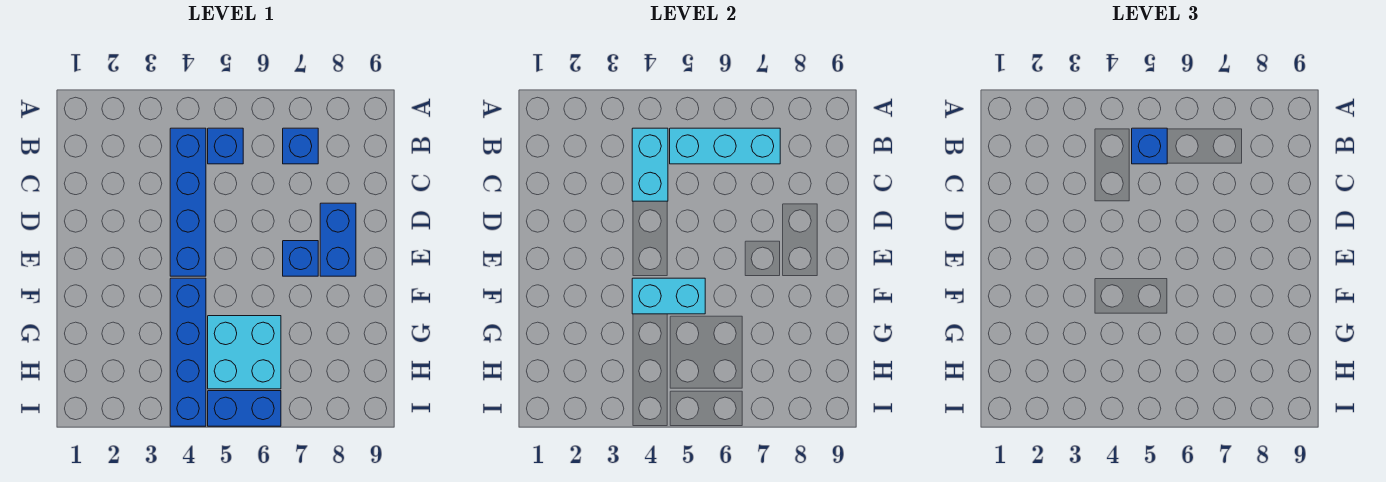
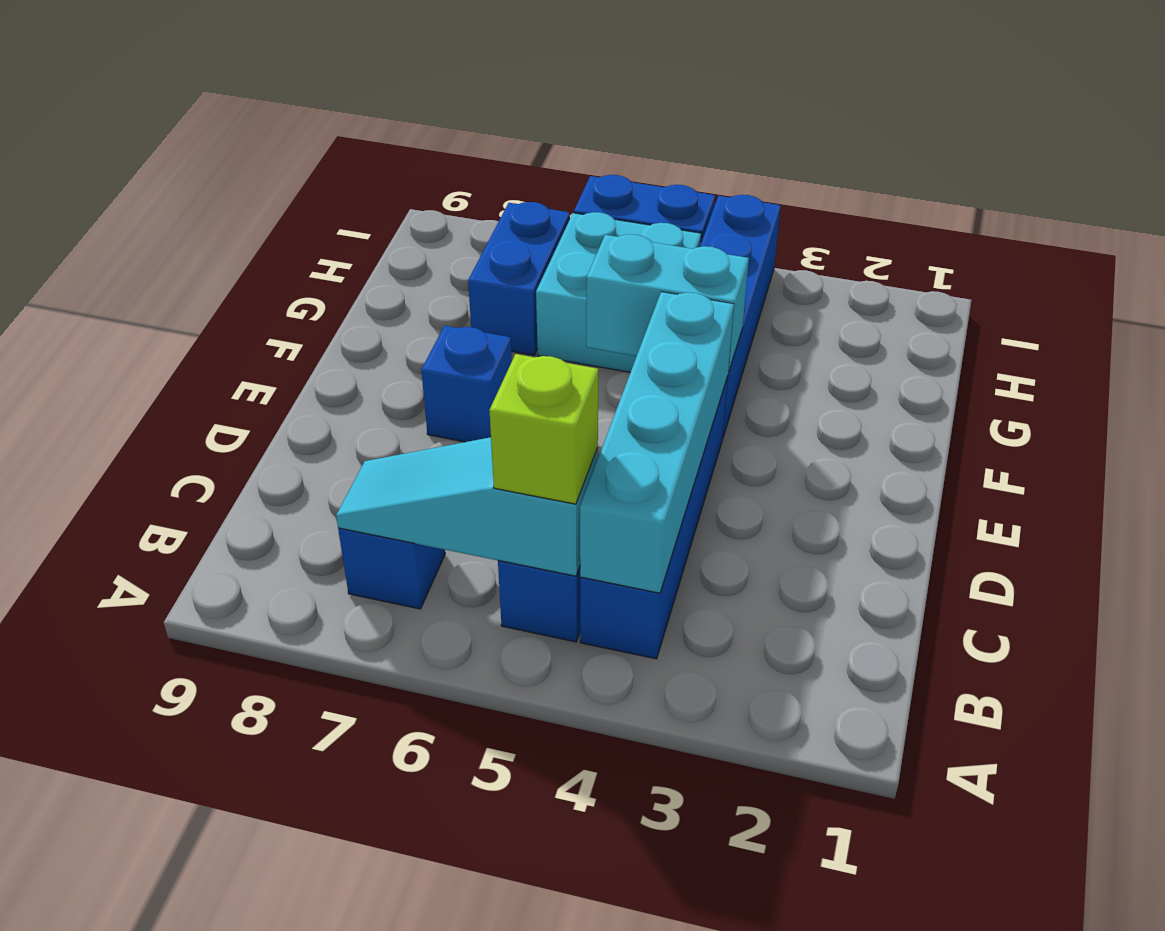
cyan brick B4:C4 level 2 -> cyan brick B4:E4 level 2
cyan brick B5:B7 level 2 -> cyan slope B5:B7 level 2 top 5
blue brick B5 level 3 -> lime brick B5 level 3
blue brick D8:E8 level 1 -> blue brick G7:H7 level 1

